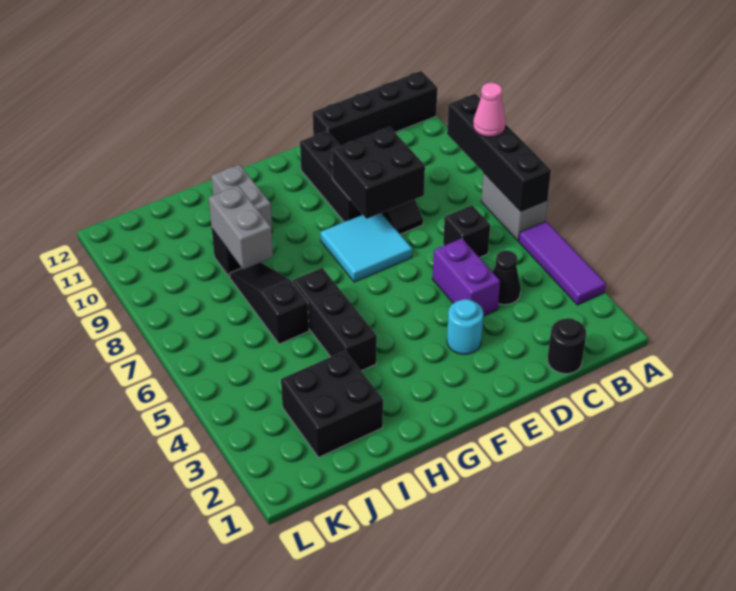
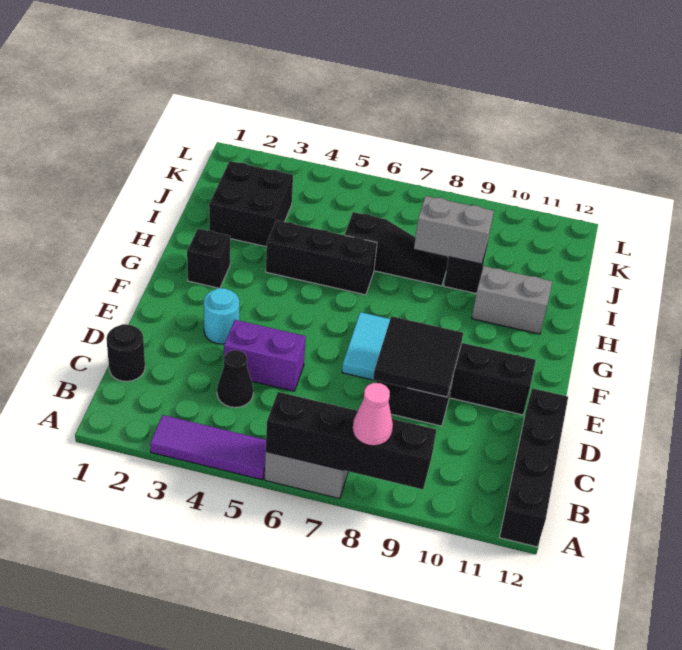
black brick C6 level 1 -> black brick G2 level 1
black brick D8:E9 level 2 -> black tile D8:E9 level 2

